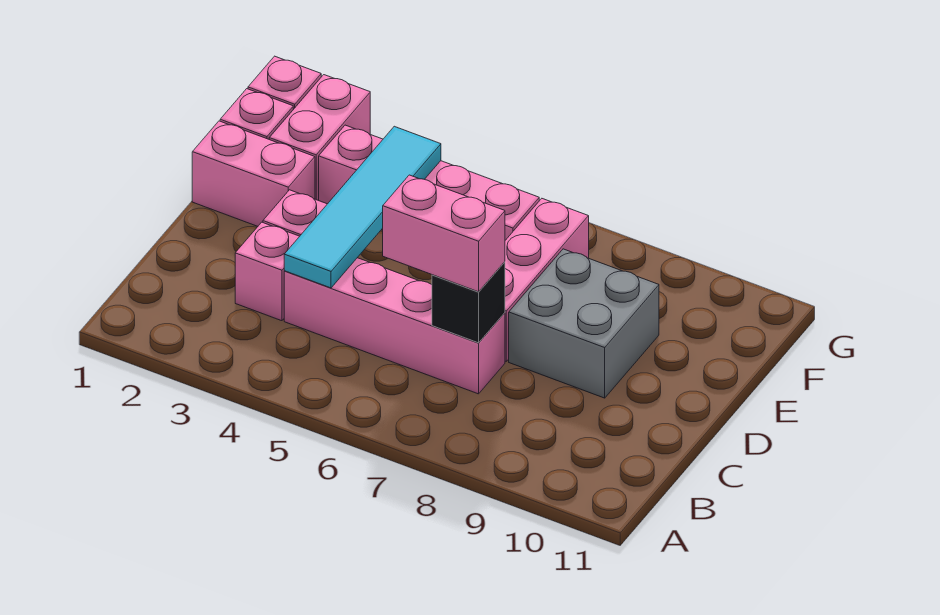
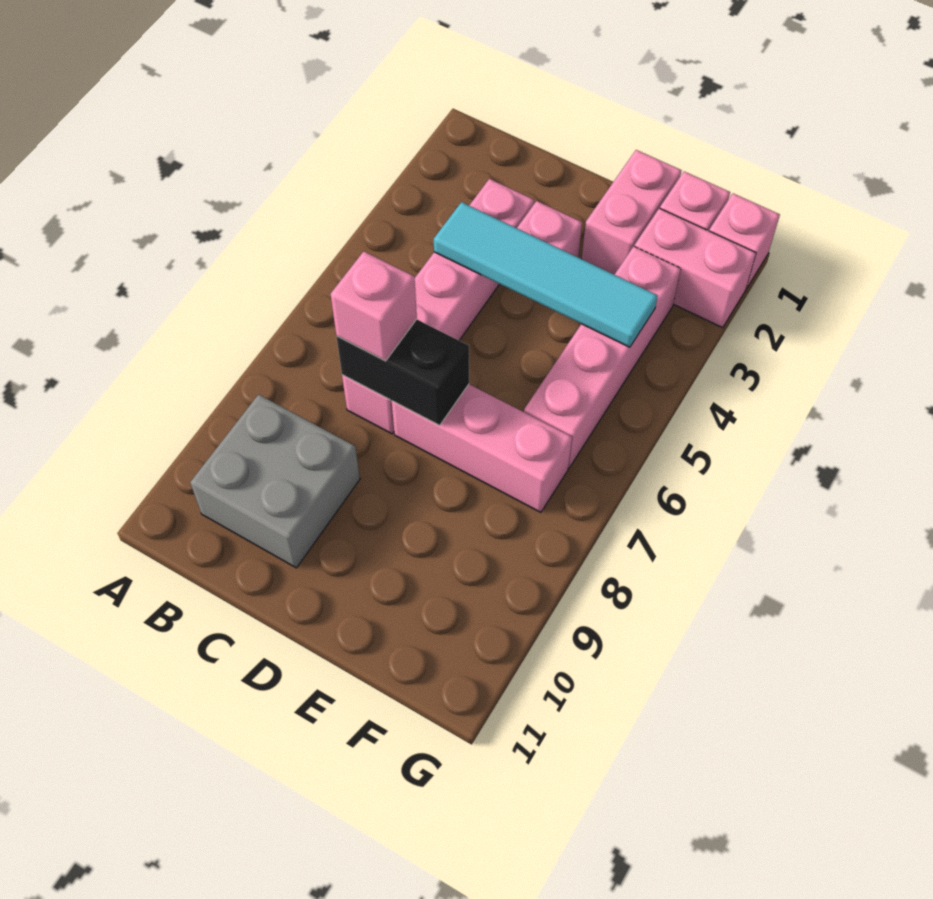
pink brick C6:C7 level 3 -> pink brick C7 level 3
black brick C7 level 2 -> black brick C7:D7 level 2
grey brick D8:E9 level 1 -> grey brick B9:C10 level 1

